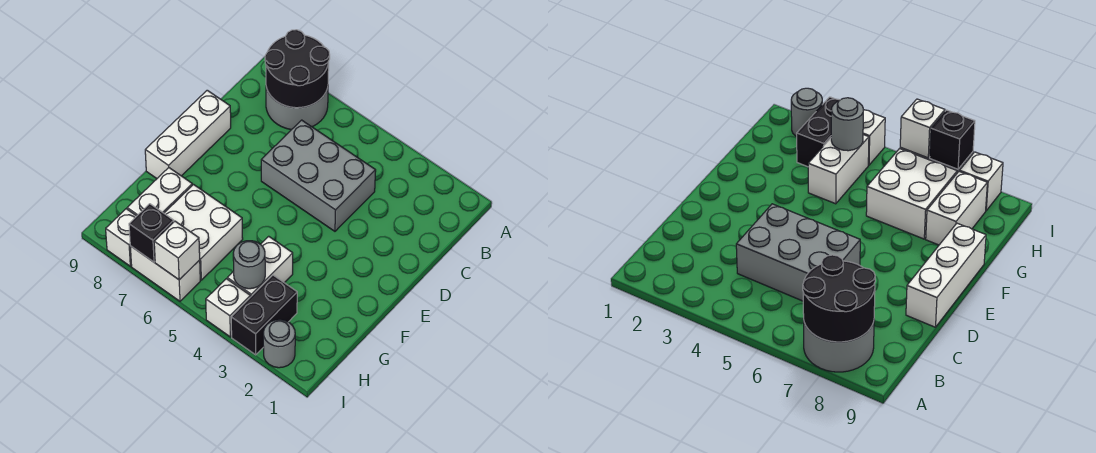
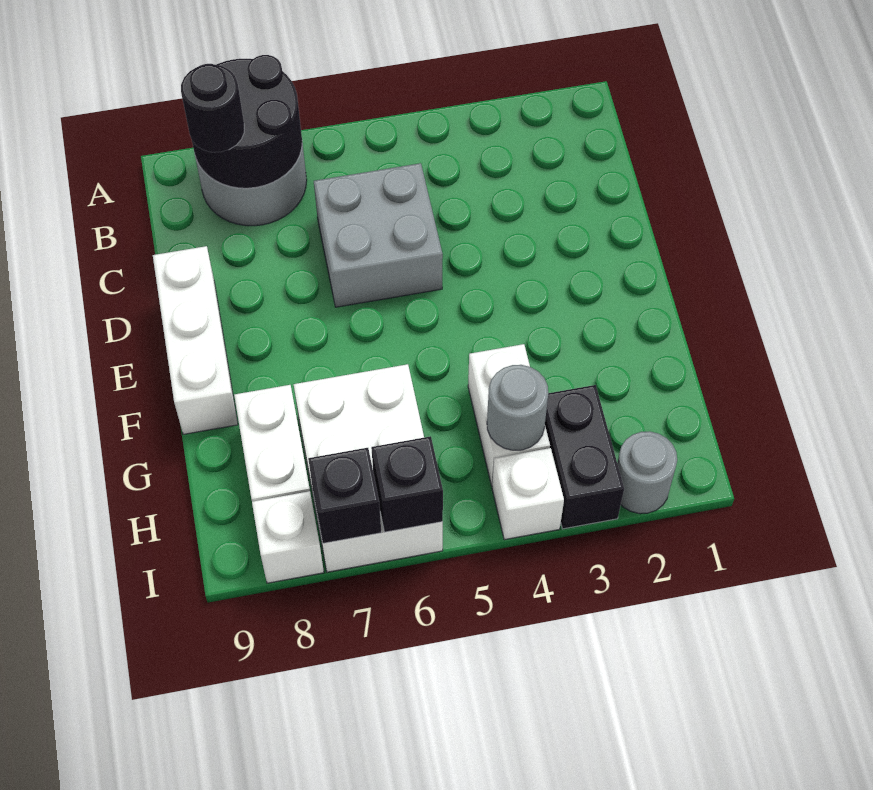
none -> black round brick B8 level 3
grey brick C4:D6 level 1 -> grey brick C5:D6 level 1
white brick I6 level 2 -> black brick I6 level 2

